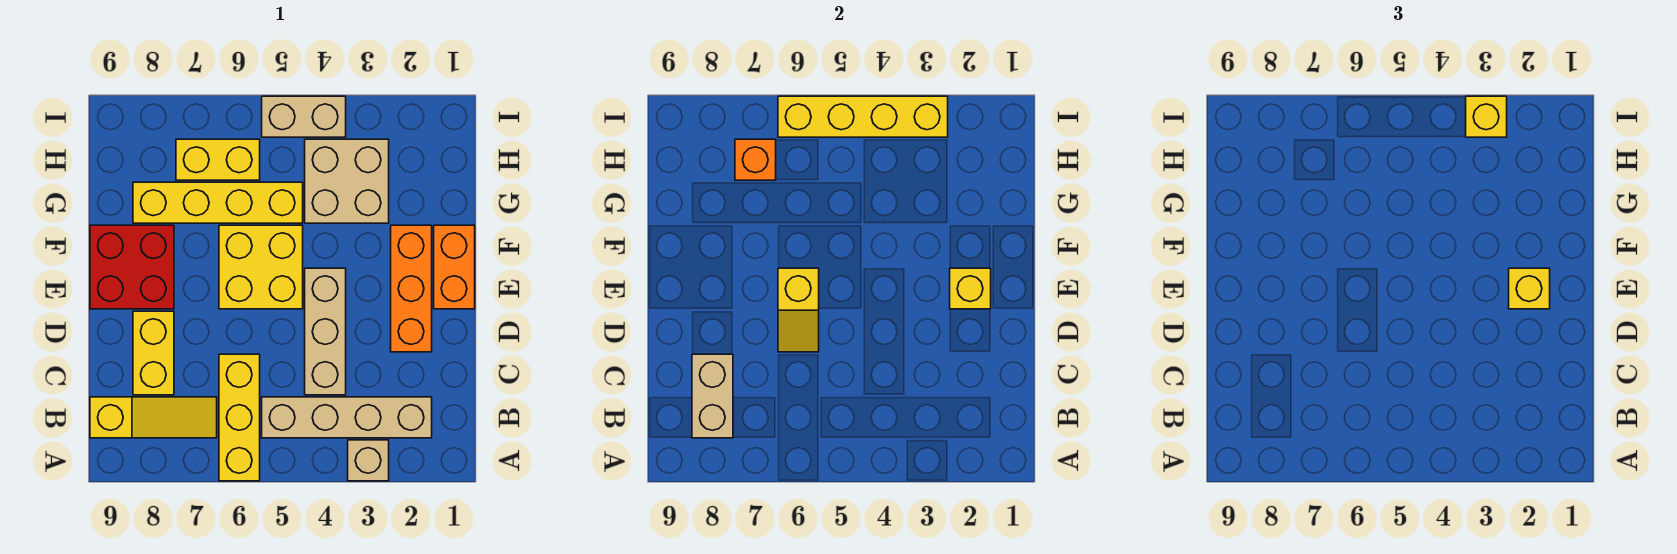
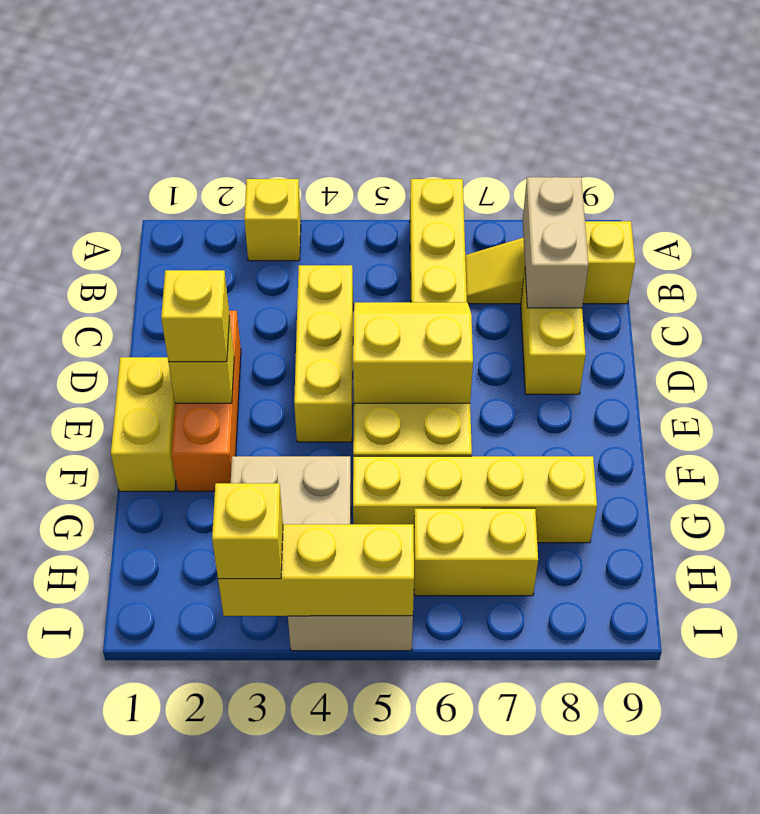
tan brick A3 level 1 -> yellow brick A3 level 1
tan brick B2:B5 level 1 -> none
tan brick C4:E4 level 1 -> yellow brick C4:E4 level 1
yellow slope D6:E6 level 2 top E -> yellow slope D5:E6 level 2 top E
orange brick E1:F1 level 1 -> yellow brick E1:F1 level 1
red brick E8:F9 level 1 -> none
orange brick H7 level 2 -> none
yellow brick I3:I6 level 2 -> yellow brick I3:I5 level 2

